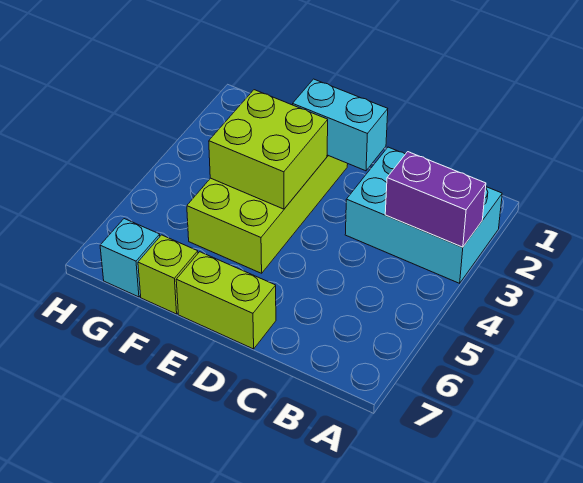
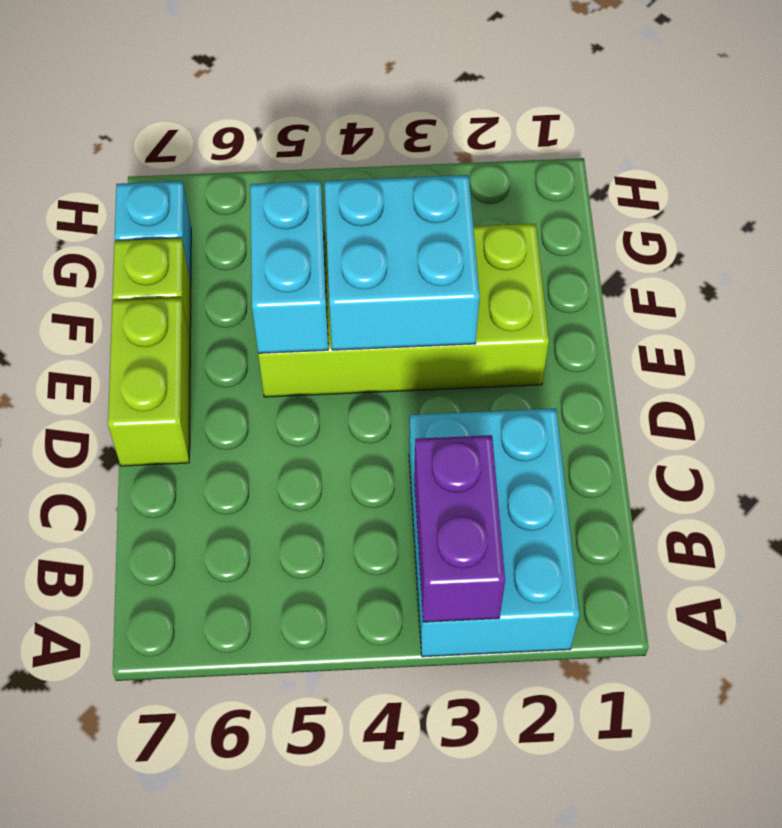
cyan brick D2:E2 level 2 -> cyan brick E5:F5 level 2
lime brick E3:F4 level 2 -> cyan brick E3:F4 level 2

